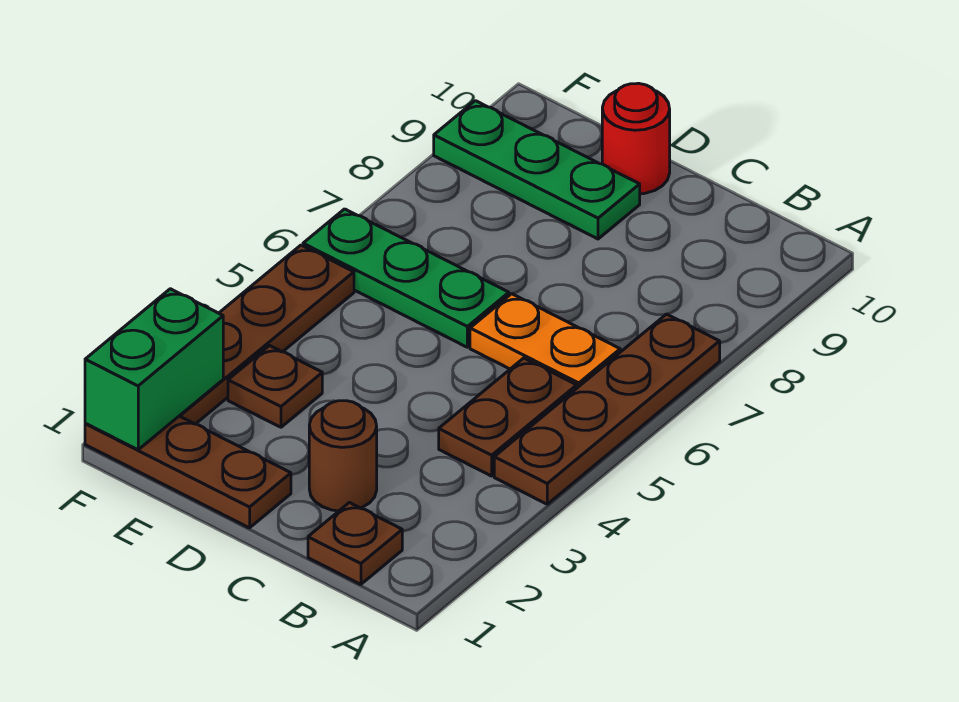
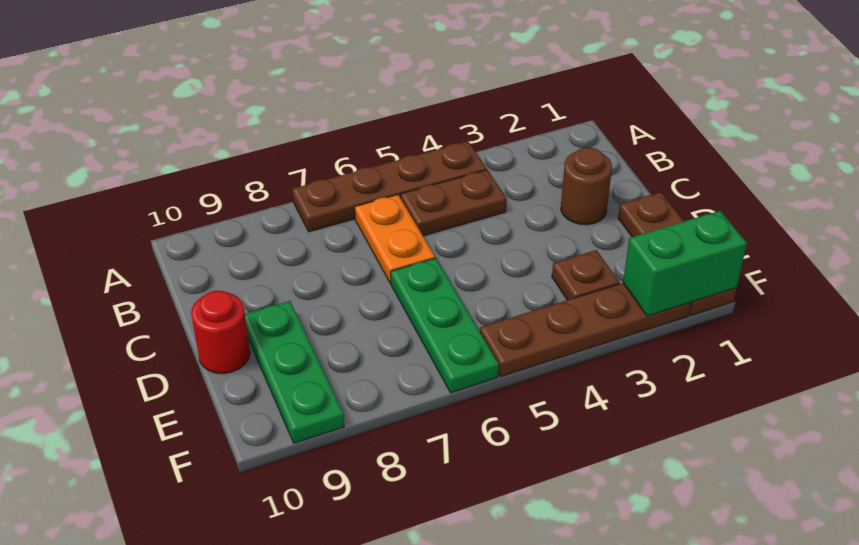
brown plate B1 level 1 -> none

